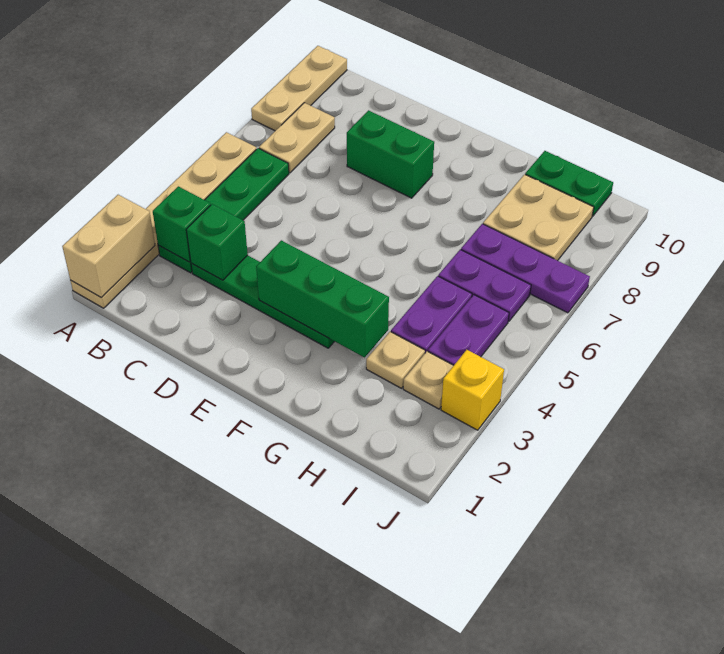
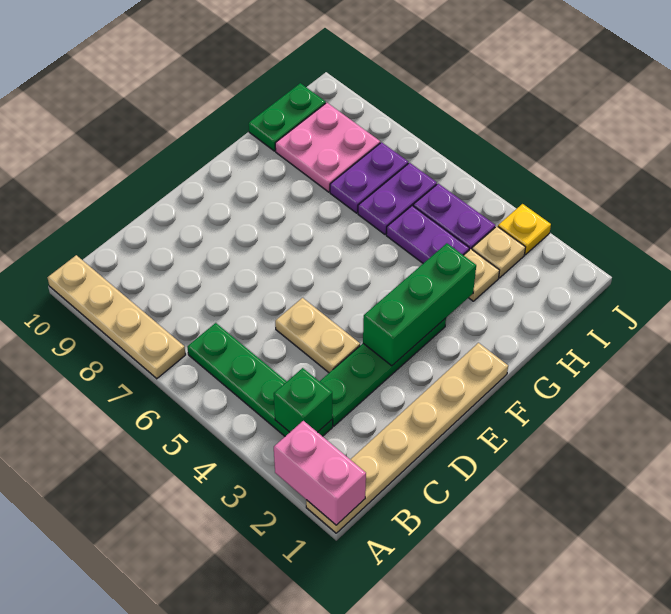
tan plate A1:A6 level 1 -> tan plate A1:F1 level 1
tan brick A1:A2 level 2 -> pink brick A1:A2 level 2
tan plate A8:A10 level 1 -> tan plate A7:A10 level 1
tan plate B7:B8 level 1 -> tan plate D4:D5 level 1
green brick C3 level 2 -> none
green brick D8:E8 level 1 -> none
purple plate H7:J7 level 1 -> purple plate H7:I7 level 1
tan plate H8:I9 level 1 -> pink plate H8:I9 level 1
yellow brick J3 level 1 -> yellow plate J3 level 1

